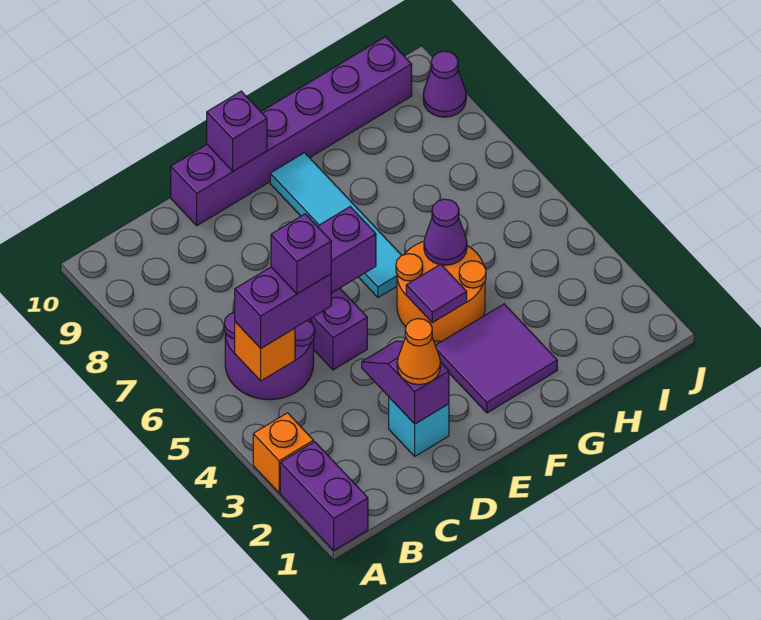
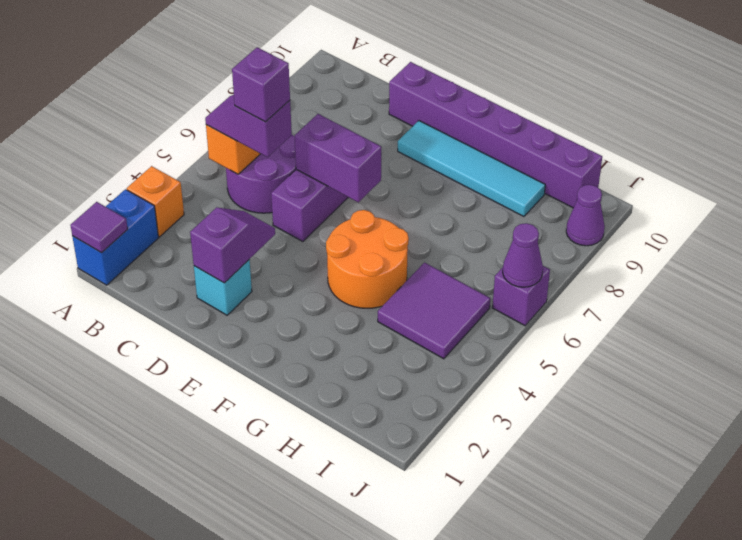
purple brick A1:A2 level 1 -> blue brick A1:A2 level 1
purple brick B5:C5 level 3 -> purple slope B5:C5 level 3 top C
orange cone D2 level 3 -> none
purple brick E10 level 2 -> purple brick J6 level 1
purple tile F2:G3 level 1 -> purple tile H4:I5 level 1
purple tile F4 level 2 -> purple tile A1 level 2
cyan tile F6:F9 level 1 -> cyan tile E9:H9 level 1
purple cone G5 level 2 -> purple cone J6 level 2

